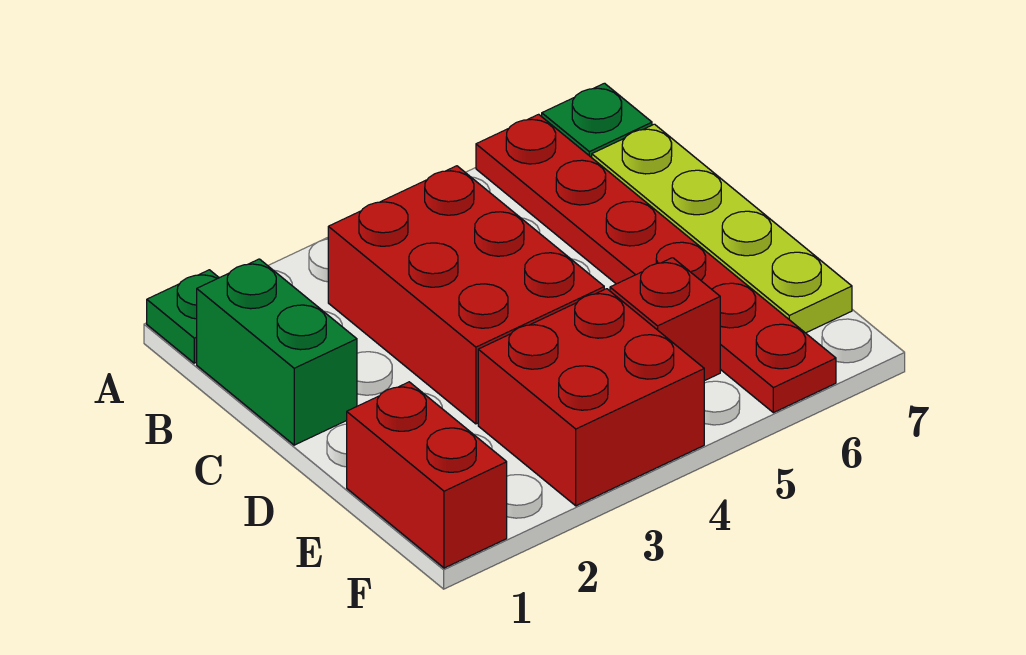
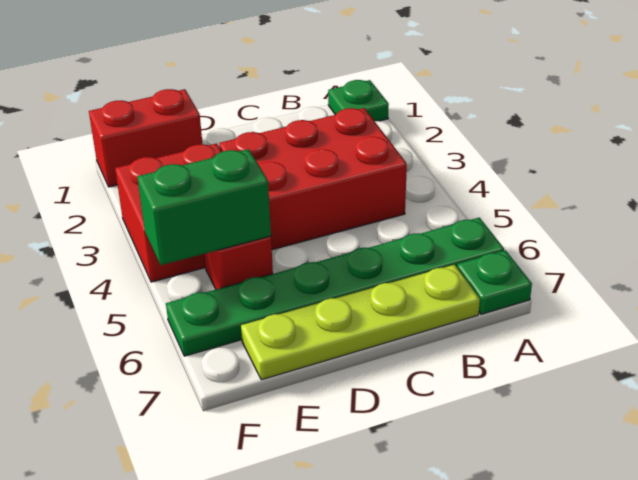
red plate A6:F6 level 1 -> green plate A6:F6 level 1
green brick B1:C1 level 1 -> green brick E5:F5 level 2

